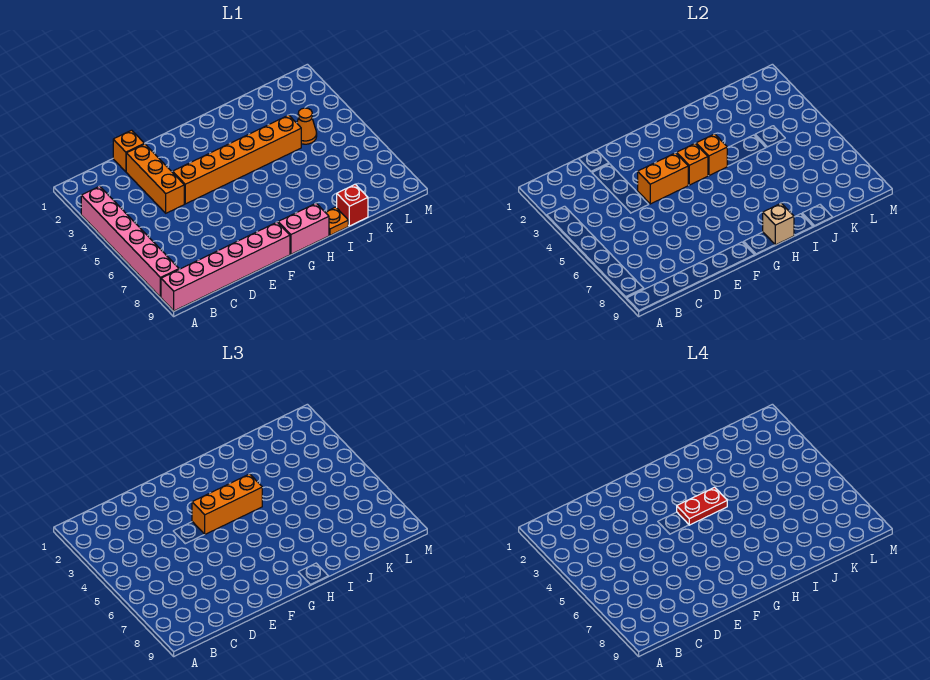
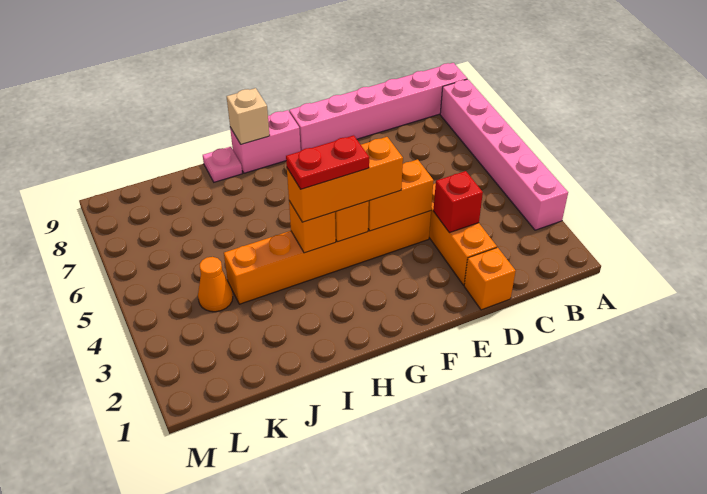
orange plate I9 level 1 -> pink plate I9 level 1
red brick J9 level 1 -> red brick D3 level 2

